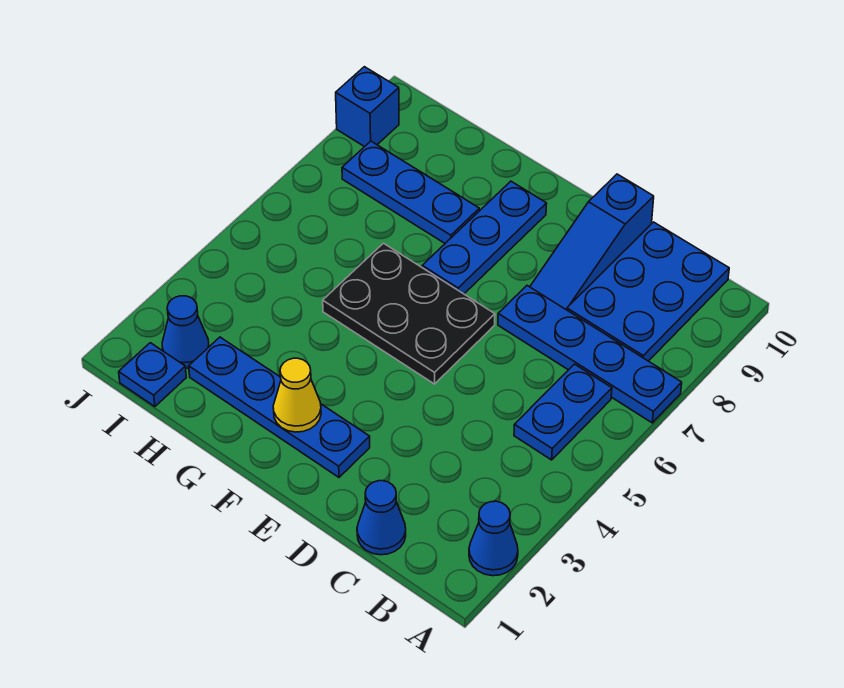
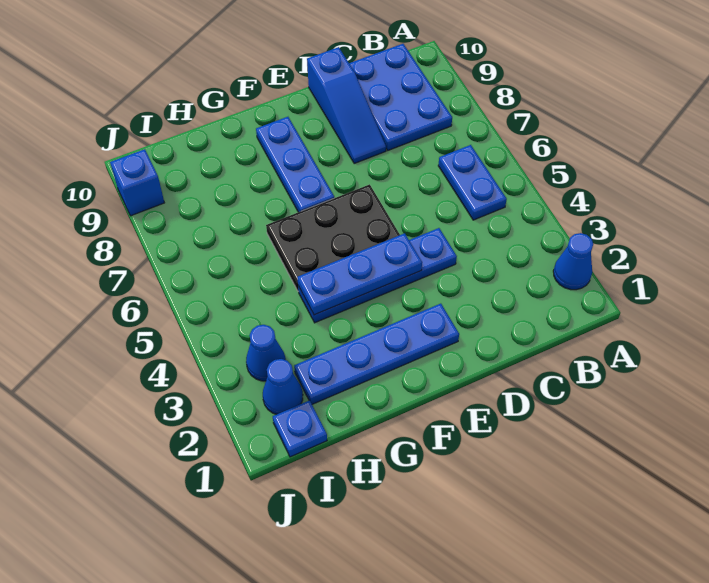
blue plate A7:D7 level 1 -> blue plate D4:G4 level 1
blue cone C1 level 1 -> blue cone I3 level 1
yellow cone F2 level 2 -> none
blue plate G8:I8 level 1 -> blue plate E4:G4 level 2

